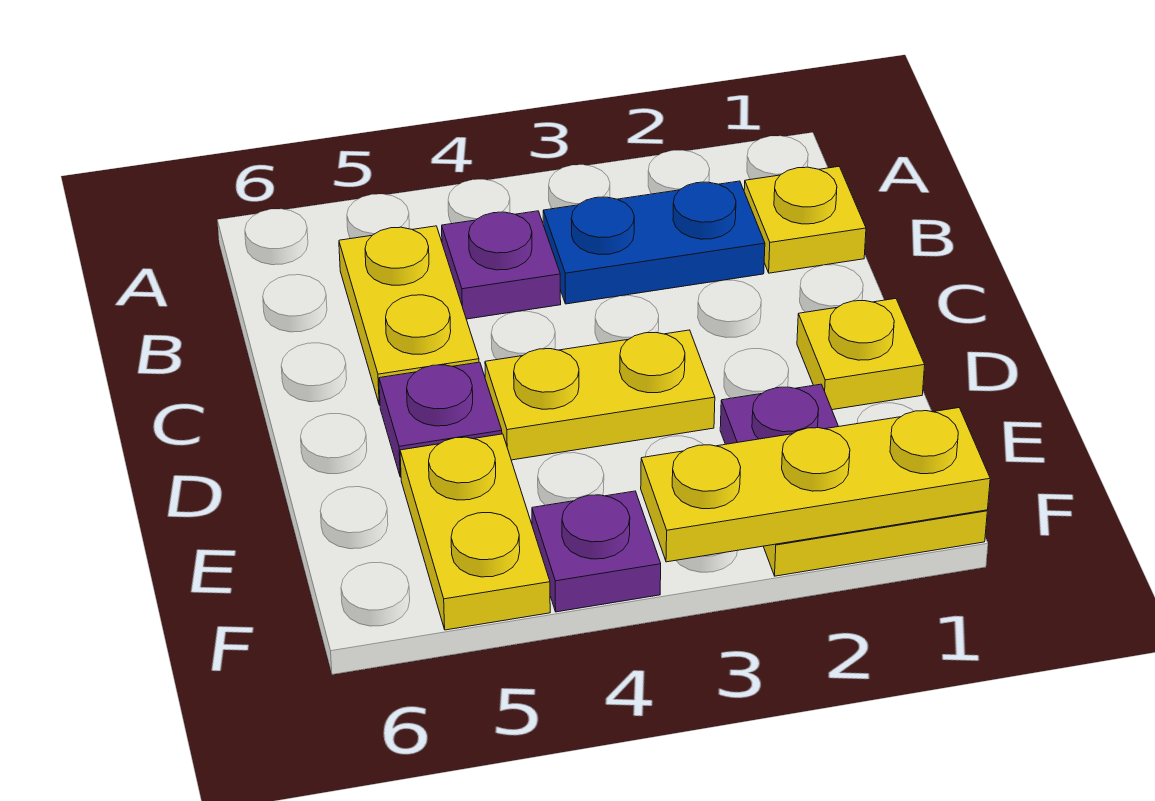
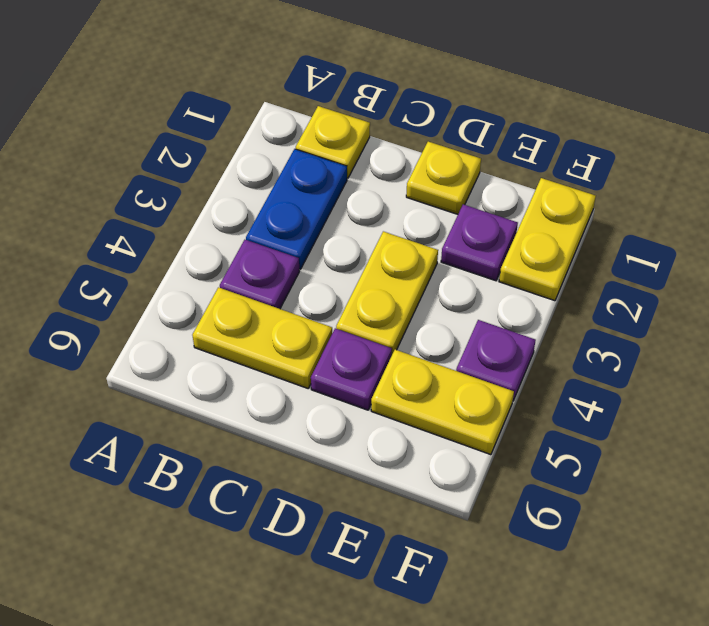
yellow plate F1:F3 level 2 -> none

